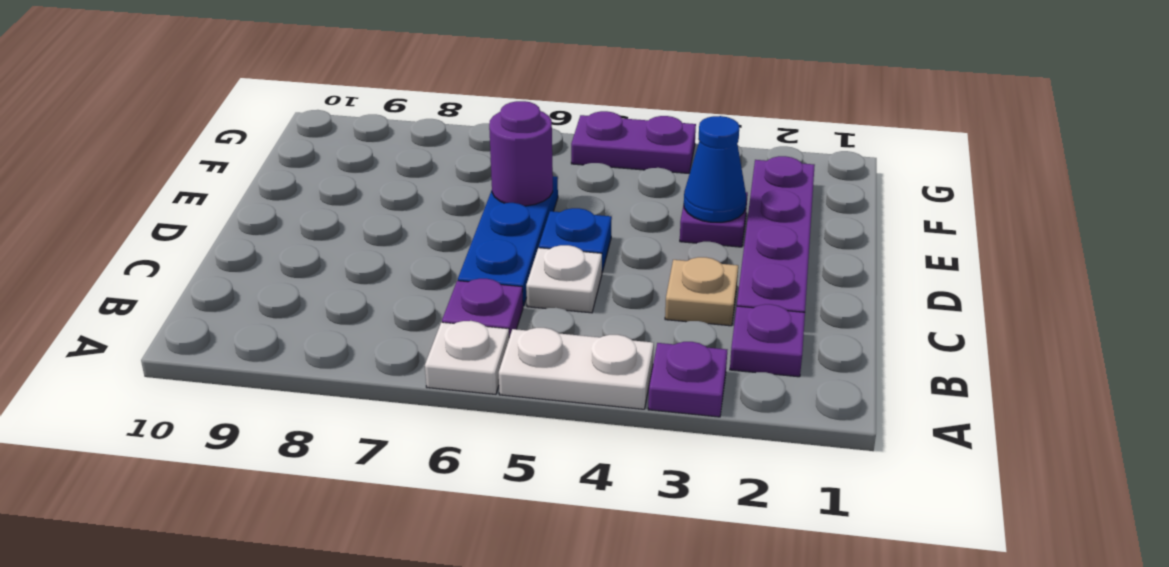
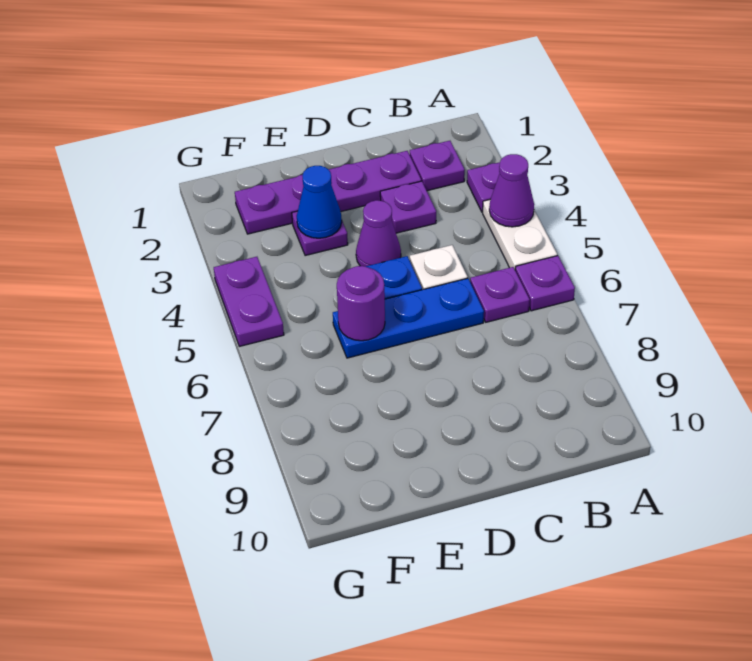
none -> purple cone A4 level 2
white plate A6 level 1 -> purple plate A6 level 1
tan plate C3 level 1 -> purple plate C3 level 1
none -> purple cone D4 level 1

